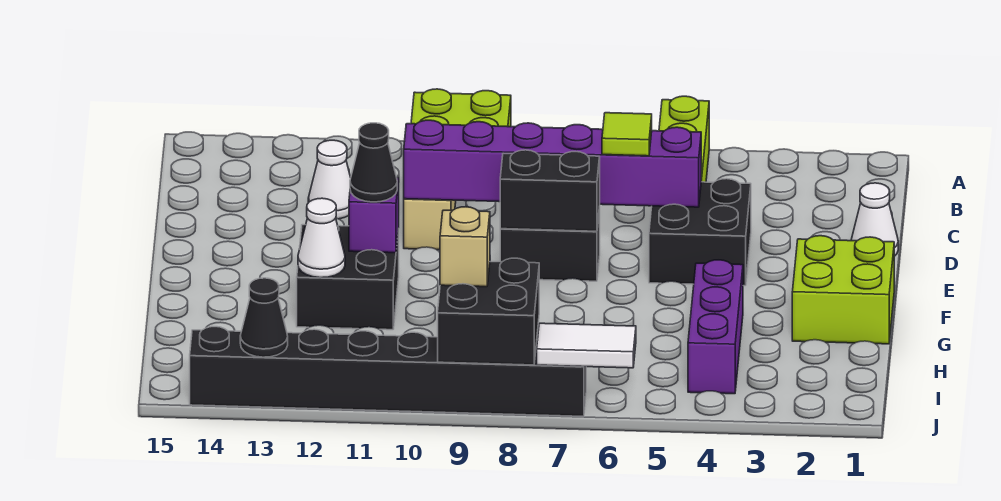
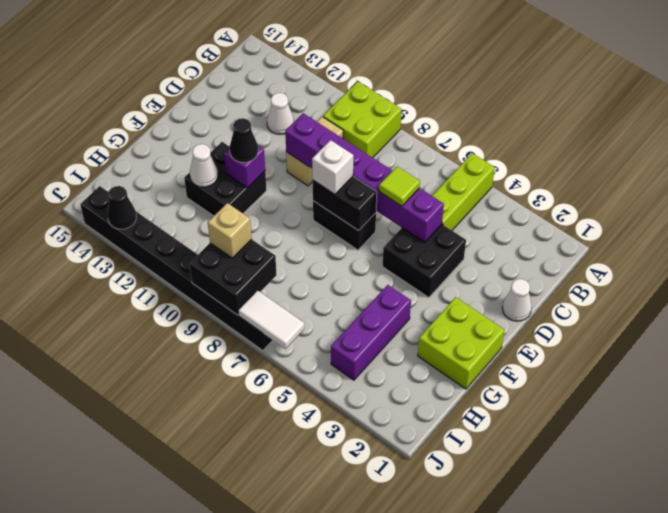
none -> white brick E8 level 3

